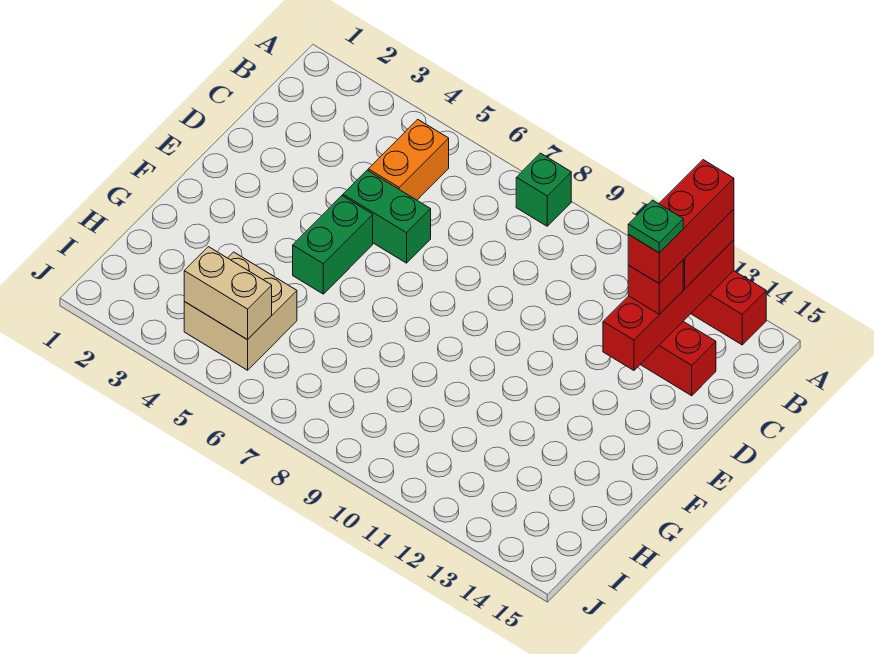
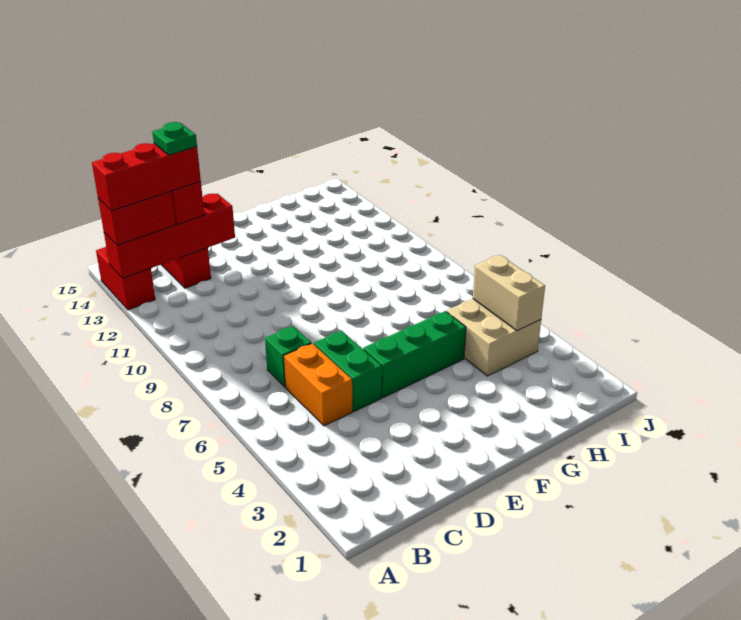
green brick A8 level 1 -> green brick C7 level 1
orange brick B5:C5 level 1 -> orange brick C5:C6 level 1
green brick E5:F5 level 1 -> green brick E5:G5 level 1

